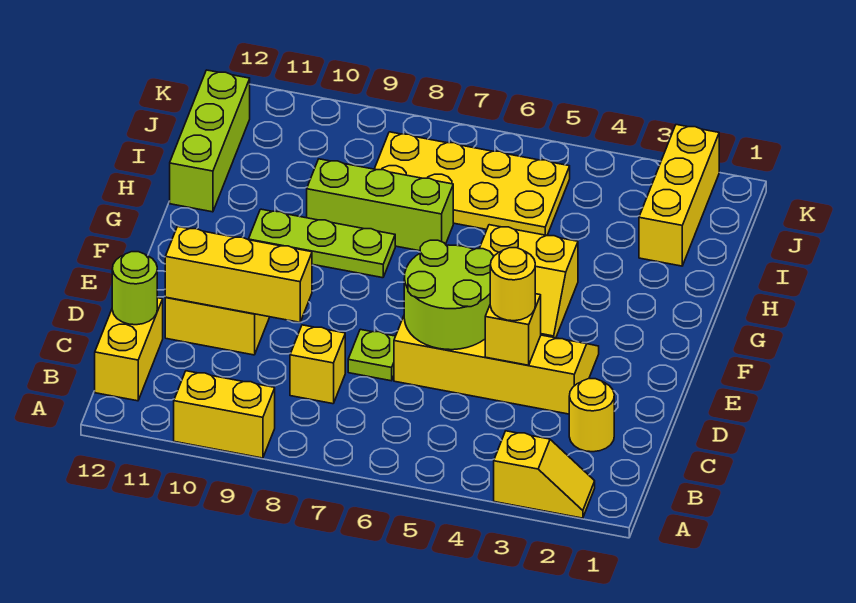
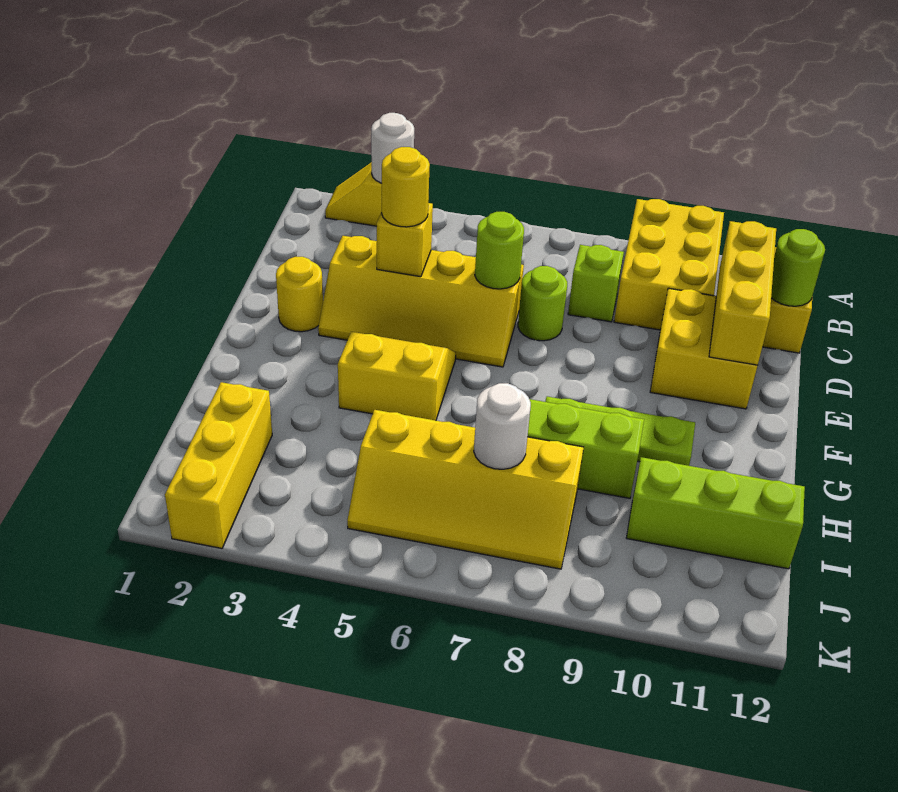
none -> white round brick A3 level 2
yellow brick A9:A10 level 1 -> yellow brick A9:C10 level 1
yellow round brick C2 level 1 -> yellow round brick E2 level 1
yellow brick C8 level 1 -> lime brick C8 level 1
lime round brick D5:E6 level 2 -> lime round brick D6 level 2
lime plate D7 level 1 -> lime round brick D7 level 1
yellow brick D9:D11 level 2 -> yellow brick C11:E11 level 2
lime brick H12:J12 level 1 -> lime brick I10:I12 level 1
yellow plate I5:J8 level 1 -> yellow slope I5:J8 level 1 top I
none -> white round brick I7 level 2

